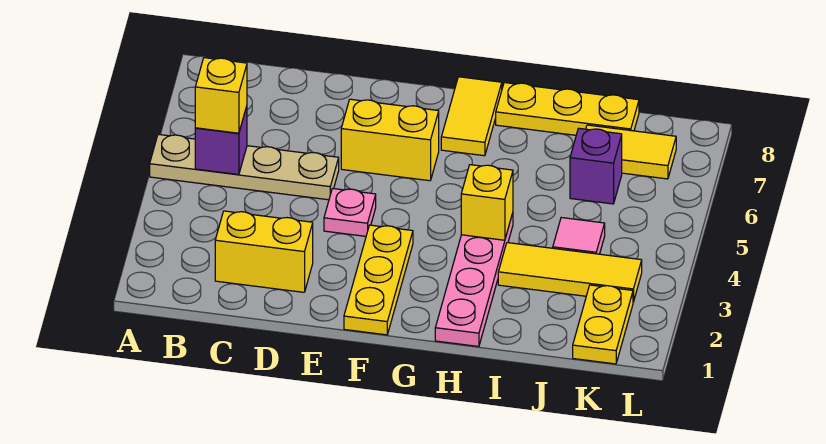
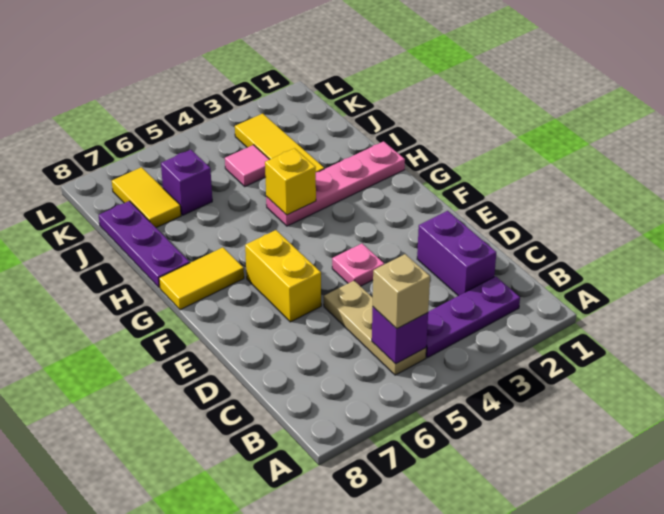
tan plate A5:D5 level 1 -> tan plate B5:D5 level 1
none -> purple plate B2:B4 level 1
yellow brick B5 level 3 -> tan brick B5 level 3
yellow brick C2:D2 level 1 -> purple brick C2:D2 level 1
yellow plate F1:F3 level 1 -> none
yellow plate H8:J8 level 1 -> purple plate H8:J8 level 1
yellow plate K1:K2 level 1 -> none

